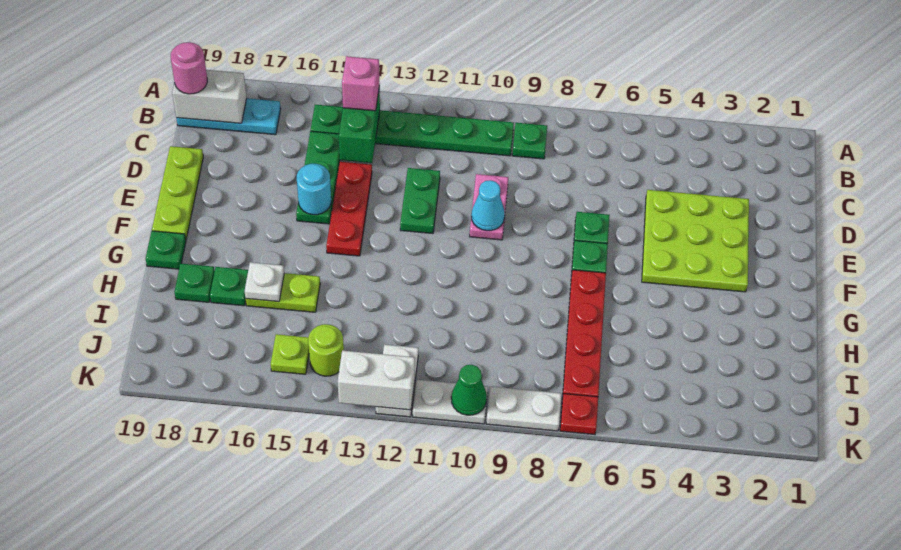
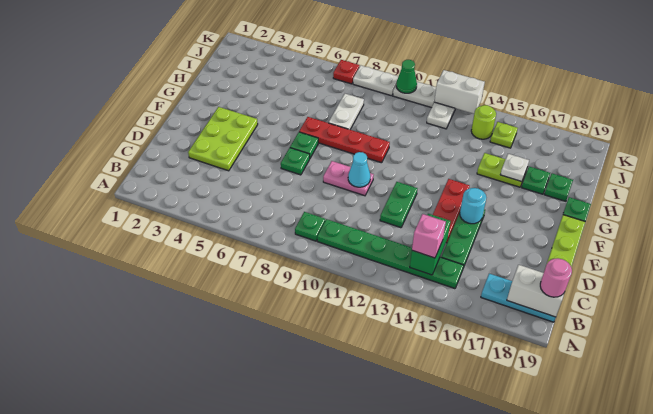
lime plate D3:F5 level 1 -> lime plate D3:F4 level 1
pink plate D10:E10 level 1 -> pink plate E9:E10 level 1
red plate G7:J7 level 1 -> red plate G7:G10 level 1
none -> white plate H8:I8 level 1

